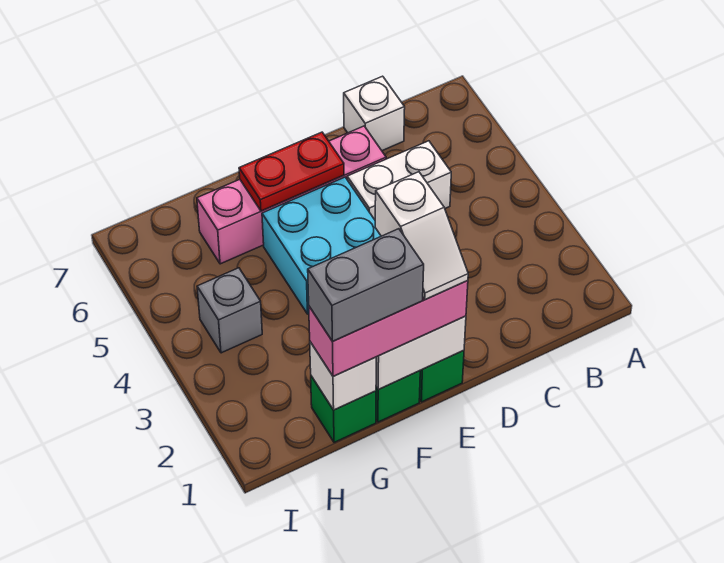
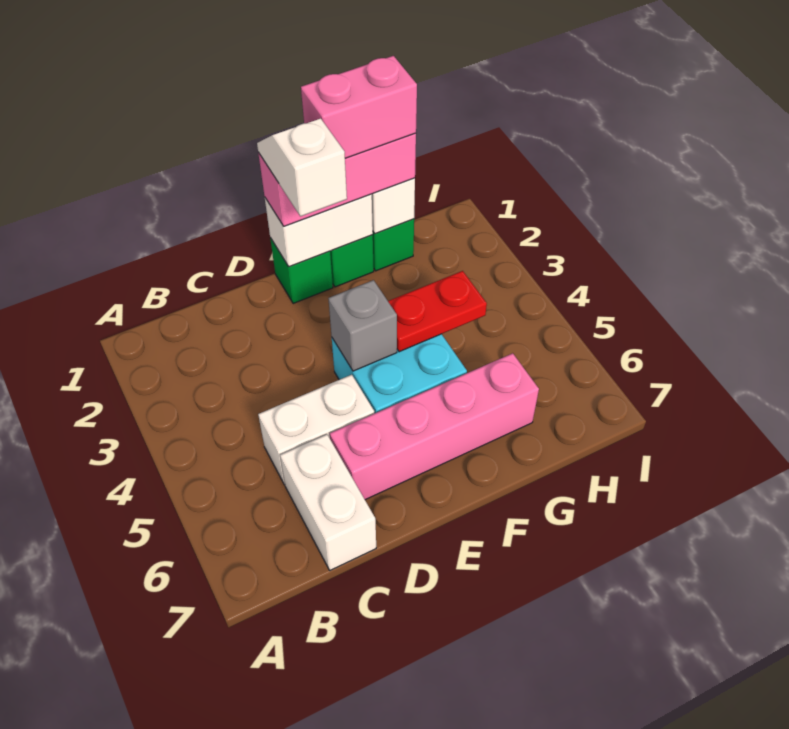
white brick C7 level 1 -> white brick C6:C7 level 1
red plate E6:F6 level 2 -> red plate F4:G4 level 2
grey brick F1:G1 level 4 -> pink brick F1:G1 level 4
grey brick H4 level 1 -> grey brick E4 level 2

